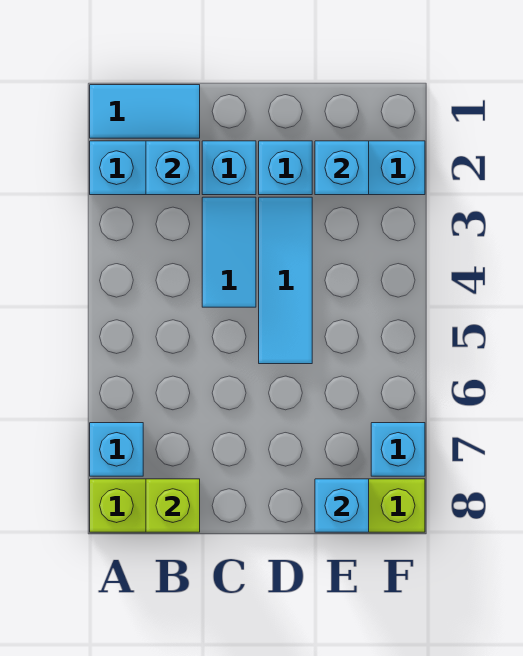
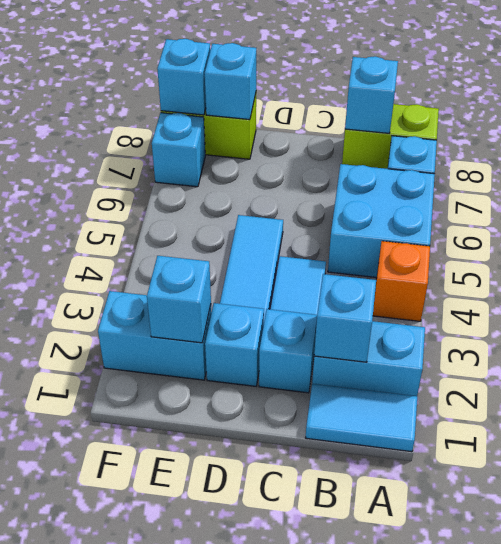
none -> orange brick A4 level 1
none -> cyan brick A5:B6 level 1
lime brick B8 level 2 -> cyan brick B8 level 2
none -> cyan brick F8 level 2

